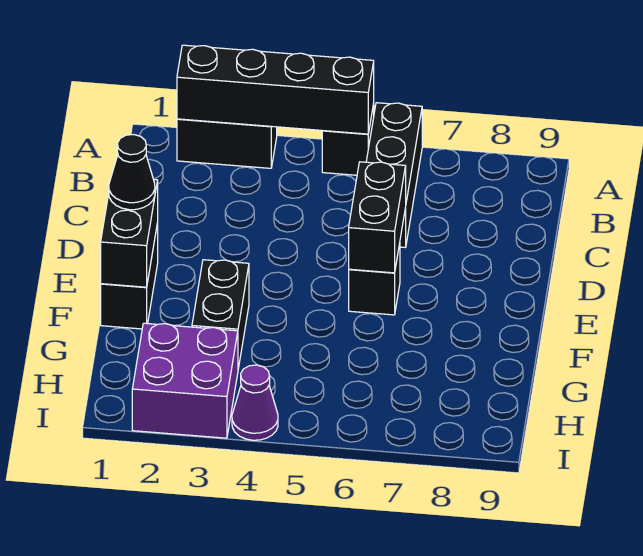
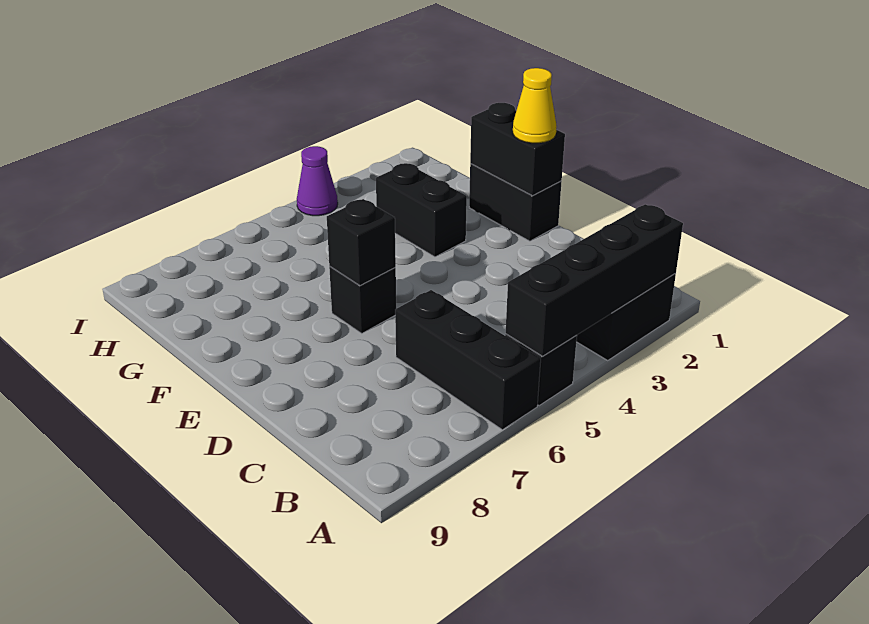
black brick D6:E6 level 2 -> black brick E6 level 2
black cone E1 level 3 -> yellow cone E1 level 3
purple brick H2:I3 level 1 -> none

